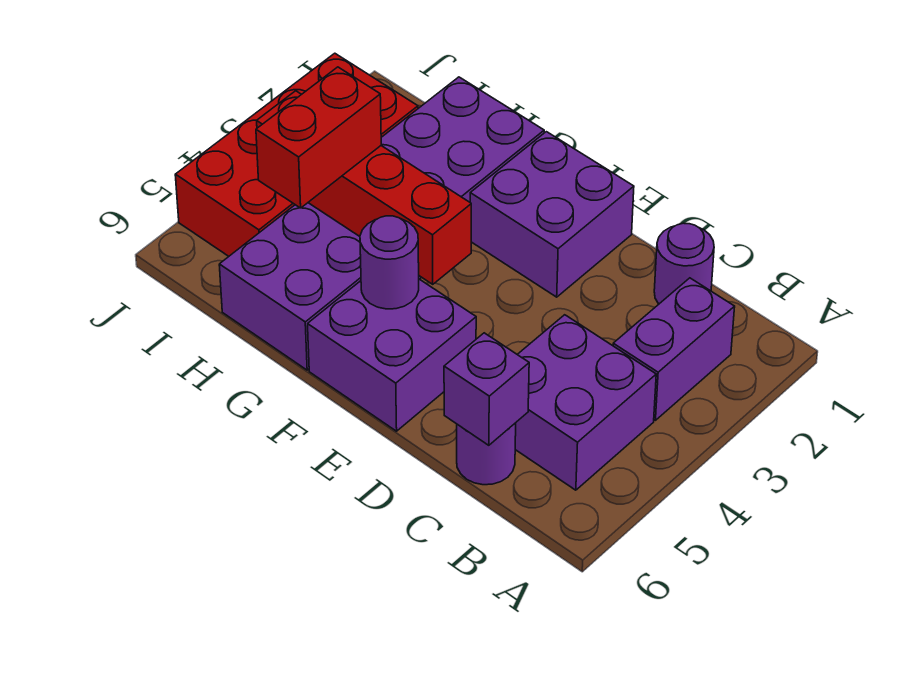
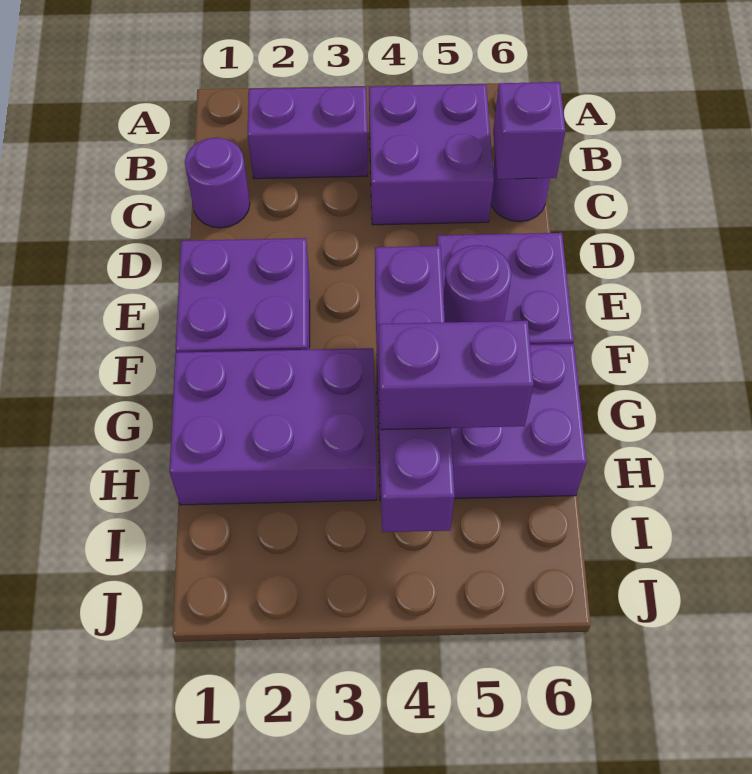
red brick F4:I4 level 2 -> purple brick F4:I4 level 2
red brick H4:H5 level 3 -> purple brick H4:H5 level 3
red brick I2:J5 level 1 -> none

